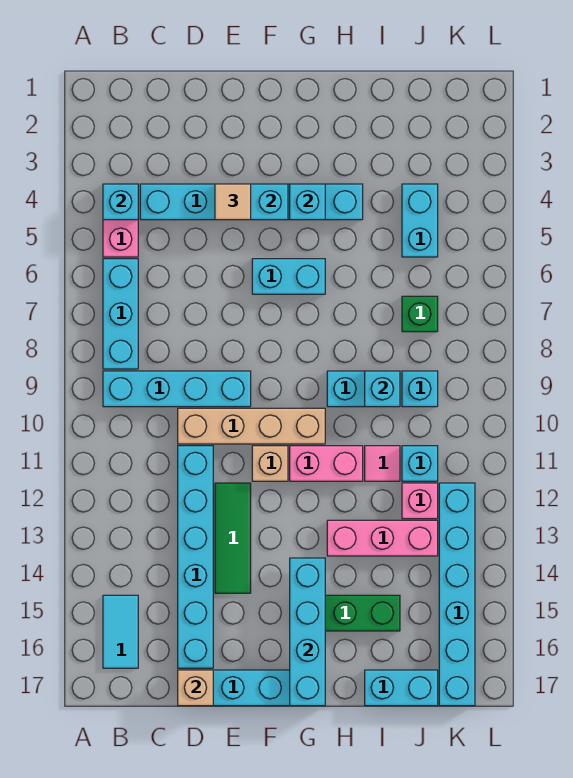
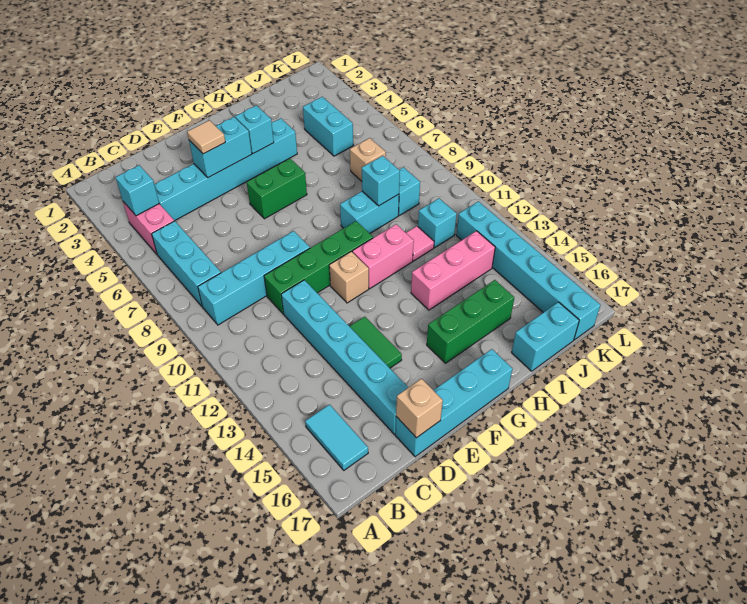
tan brick D10:G10 level 1 -> green brick D10:G10 level 1
green tile E12:E14 level 1 -> green tile E13:E14 level 1
cyan brick F6:G6 level 1 -> green brick F6:G6 level 1
cyan brick G14:G17 level 2 -> none
green brick J7 level 1 -> tan brick J7 level 1
pink brick J12 level 1 -> none

